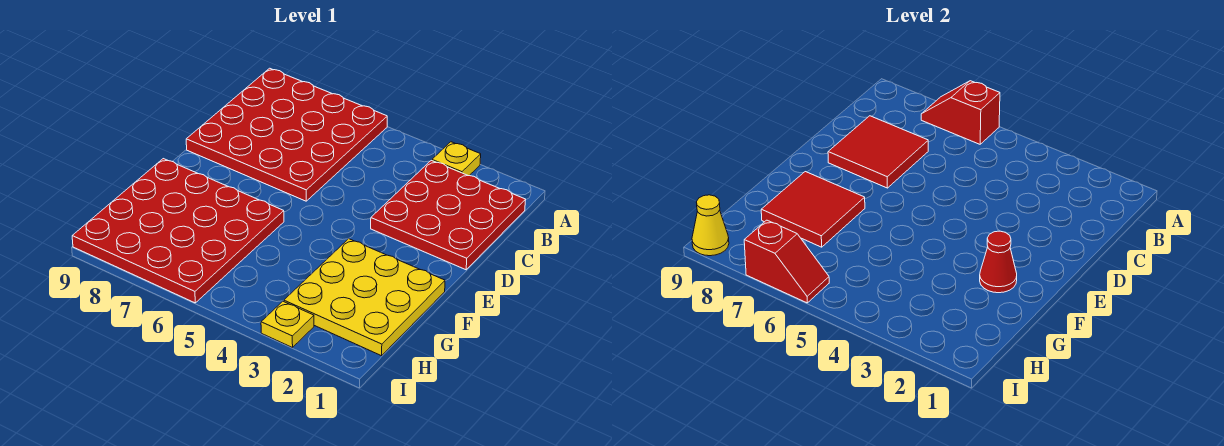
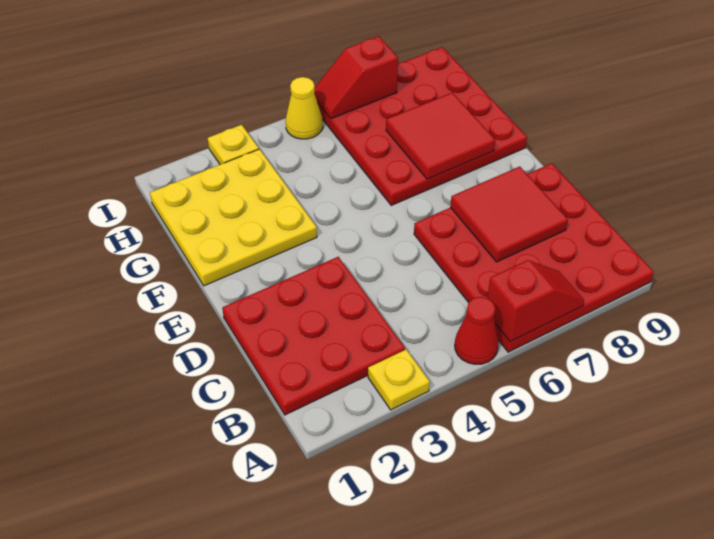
red cone F2 level 2 -> red cone A5 level 1
yellow cone I9 level 2 -> yellow cone I5 level 1

